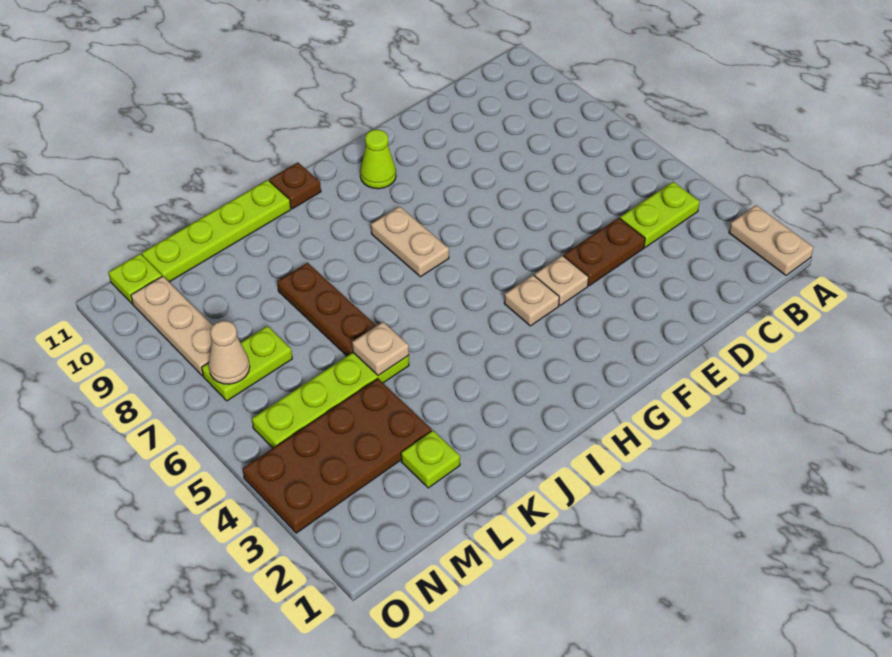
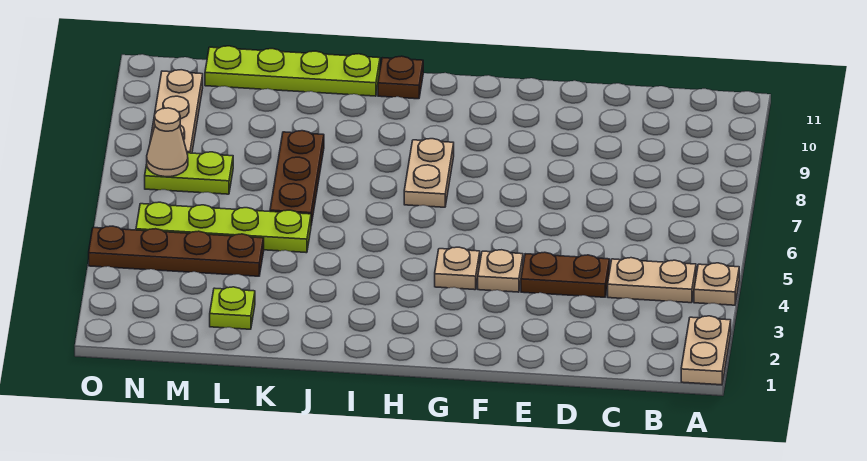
lime plate B4:C4 level 1 -> tan plate B4:C4 level 1
lime cone G10 level 1 -> none
tan plate K5 level 2 -> tan plate A4 level 1
brown plate L3:O4 level 1 -> brown plate L4:O4 level 1
lime plate N11 level 1 -> none

